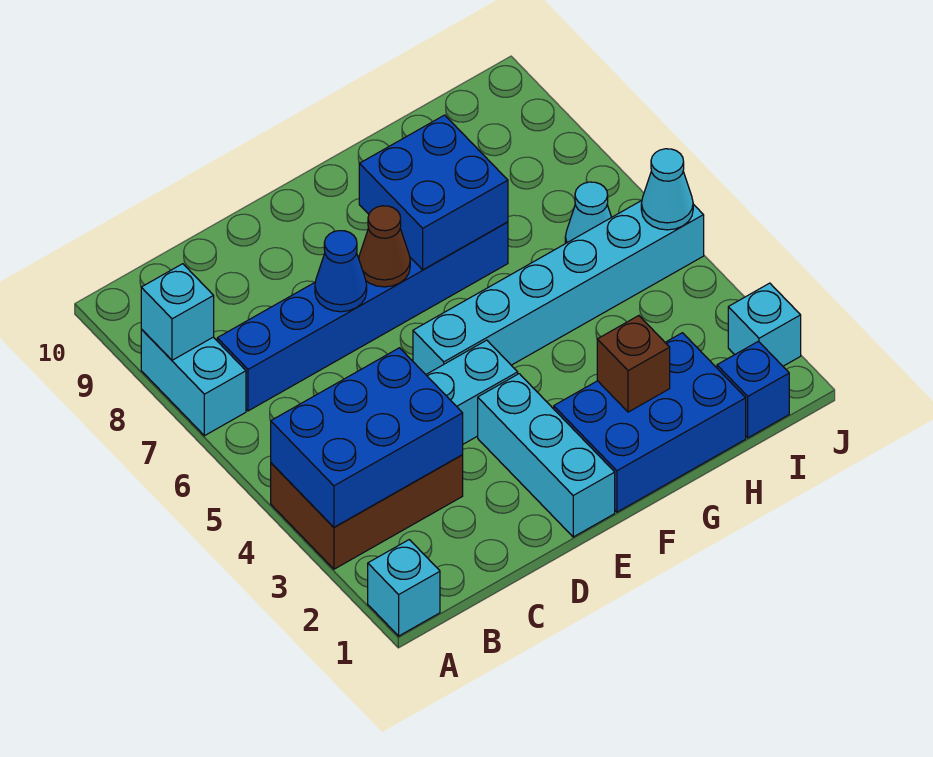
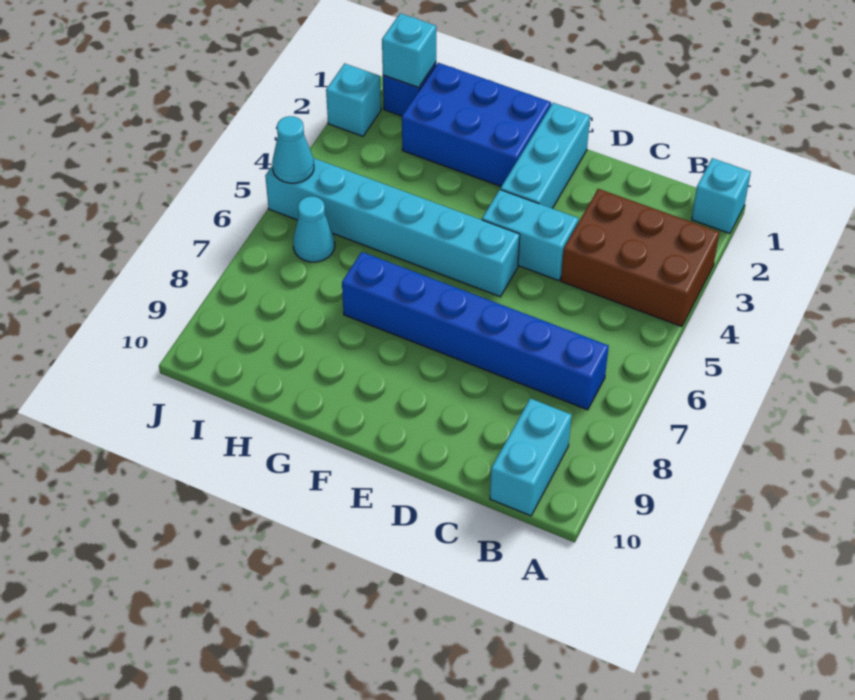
blue brick A3:C4 level 2 -> none
cyan brick A7:A8 level 1 -> cyan brick B9:B10 level 1
cyan brick A8 level 2 -> cyan brick I1 level 2
blue cone D7 level 2 -> none
brown cone E7 level 2 -> none
blue brick F7:G8 level 2 -> none
brown brick G2 level 2 -> none

